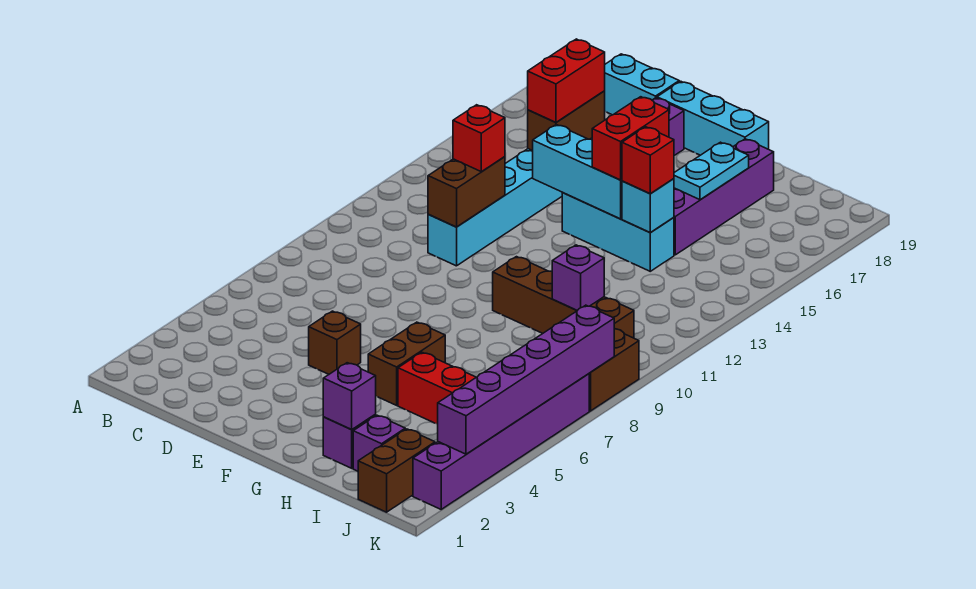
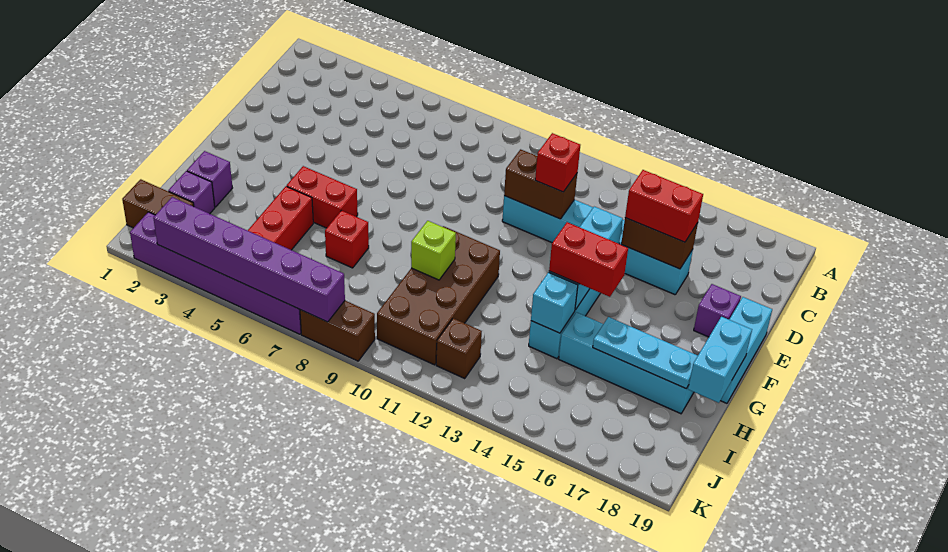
cyan brick C19:D19 level 1 -> cyan brick G19:H19 level 2
brown brick E5 level 1 -> brown brick J12 level 1
brown brick G5:G6 level 1 -> red brick G5:G6 level 1
brown brick G10:J10 level 1 -> brown brick G10:J11 level 1
purple brick H2 level 2 -> none
none -> lime brick H10 level 2
red brick H14 level 3 -> red brick H7 level 1
purple brick H15:H18 level 1 -> cyan brick H15:H18 level 1
cyan plate H16:H17 level 2 -> cyan plate H16:H18 level 2
purple brick I10 level 2 -> none

